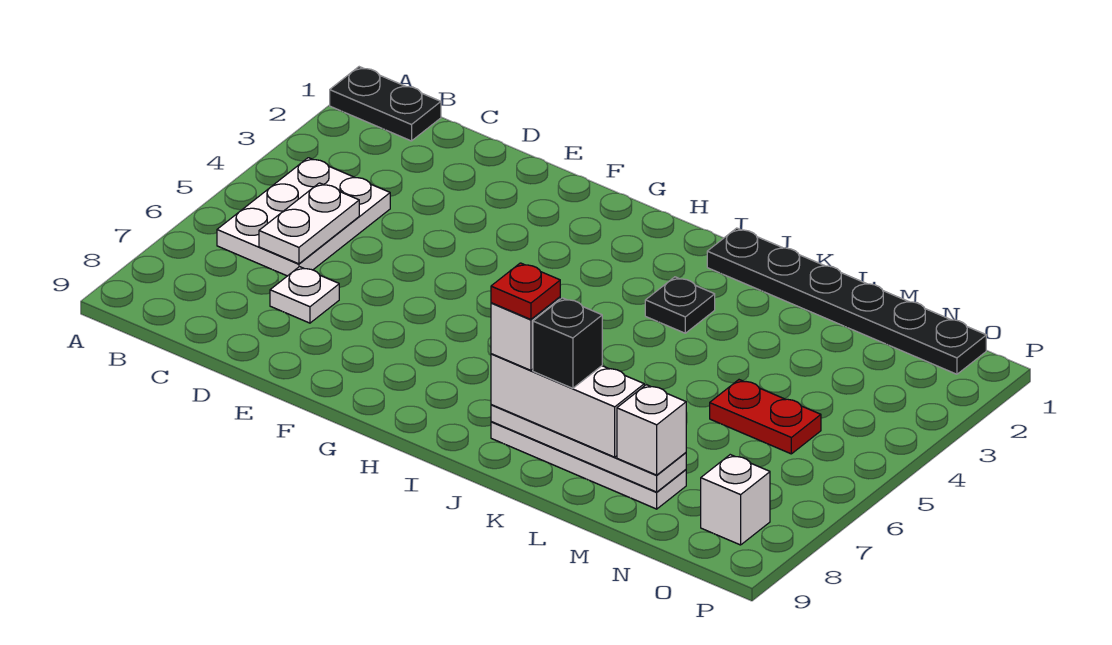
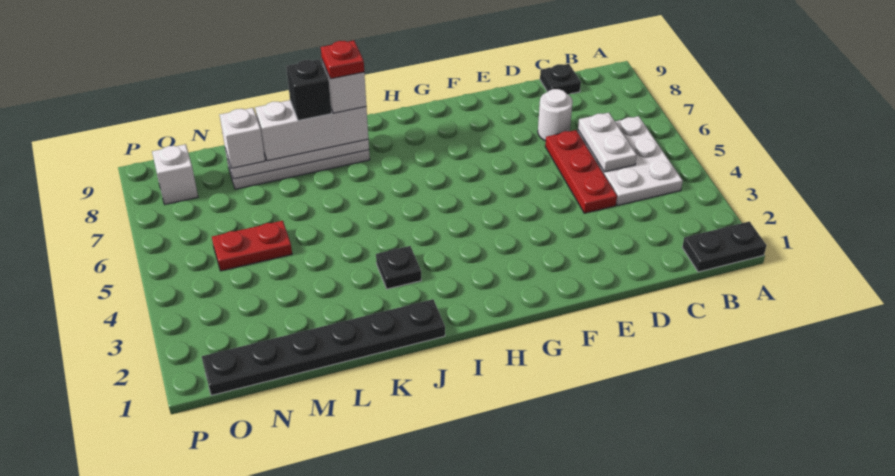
none -> black plate C9 level 1
none -> red plate D4:D6 level 1
white plate D7 level 1 -> white round brick D7 level 1

